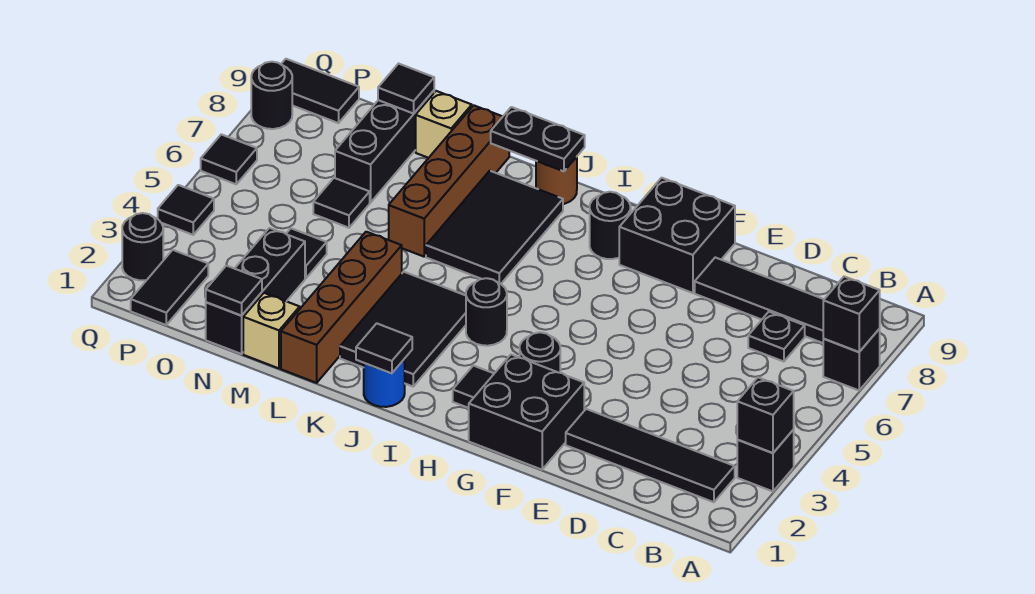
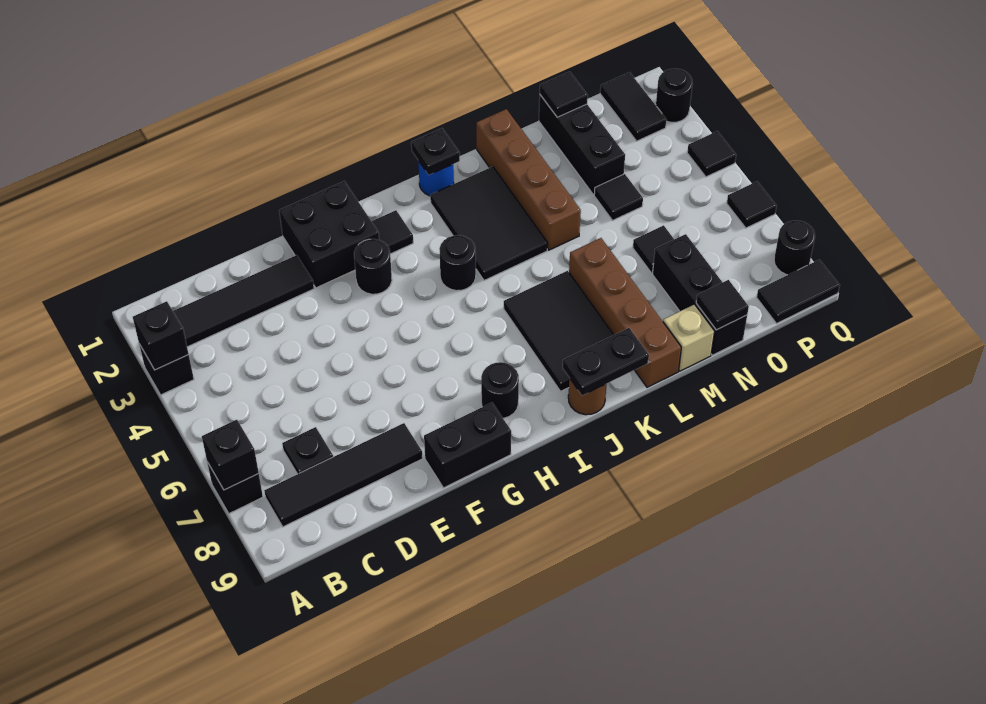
black brick F8:G9 level 1 -> black brick F9:G9 level 1
black tile J1 level 2 -> black plate J1 level 2
tan brick M1 level 1 -> none

